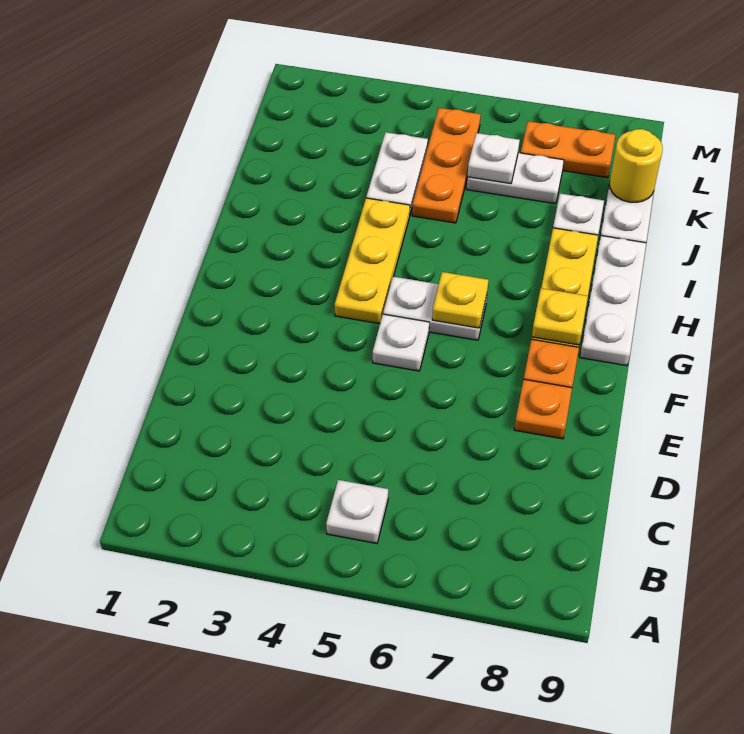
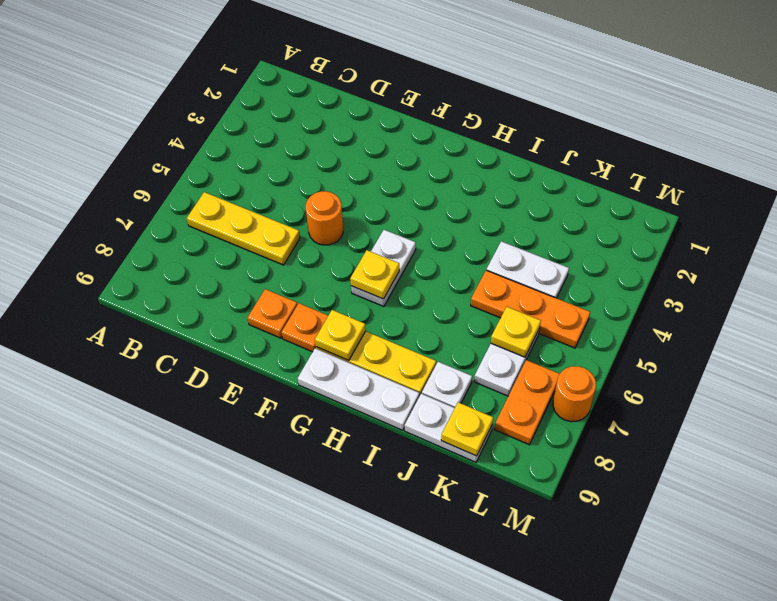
white plate B5 level 1 -> none
none -> orange round brick E5 level 1
white plate F5 level 1 -> none
yellow plate G4:I4 level 1 -> yellow plate B6:D6 level 1
white plate K6 level 2 -> yellow plate K6 level 2
yellow round brick K9 level 2 -> yellow plate K9 level 2
none -> orange round brick M7 level 1

